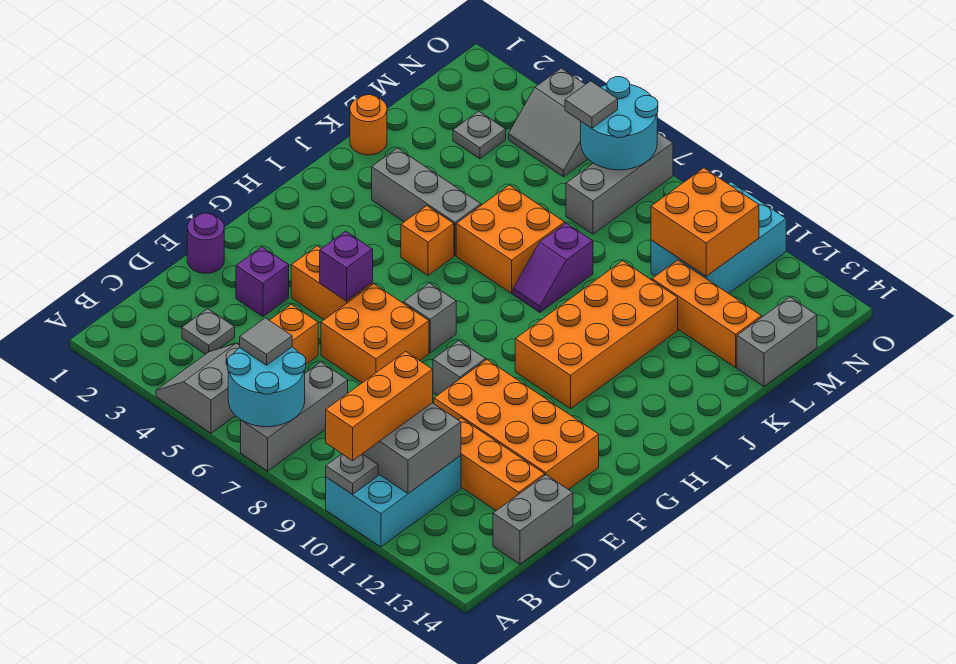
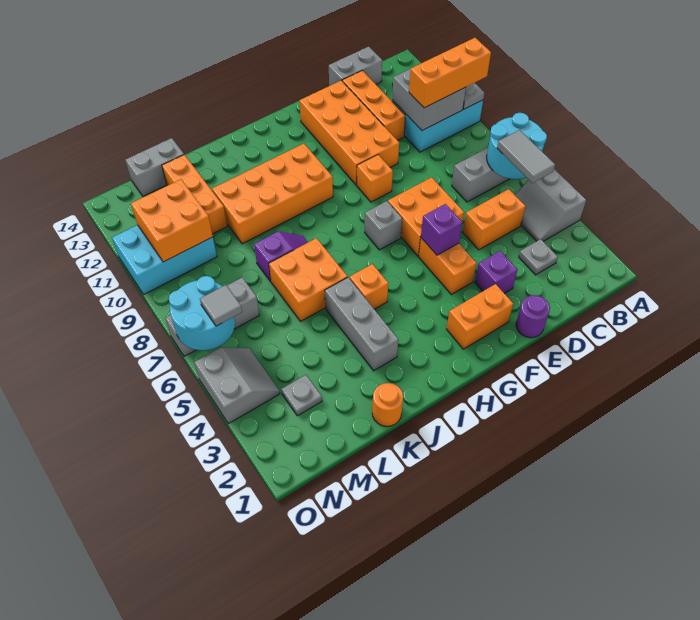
grey slope A4:B5 level 1 top 5 -> grey slope A4:B5 level 1 top A
grey tile B6 level 3 -> grey tile B5:B6 level 3
none -> orange brick F2:G2 level 1
grey brick F9 level 1 -> orange brick F9 level 1

